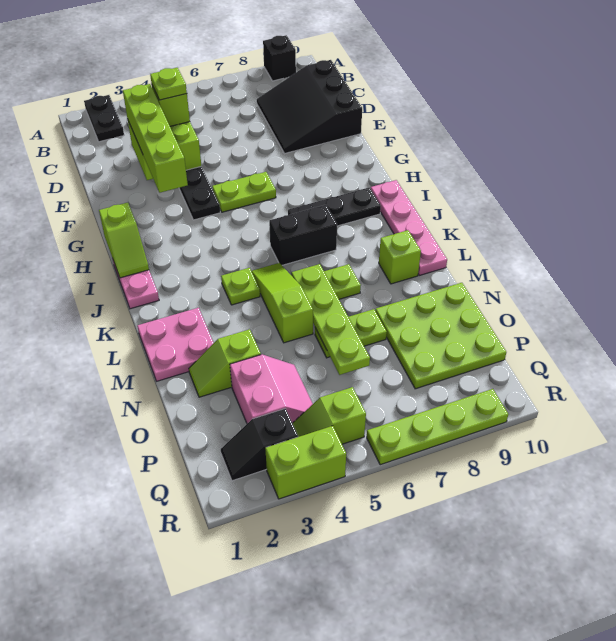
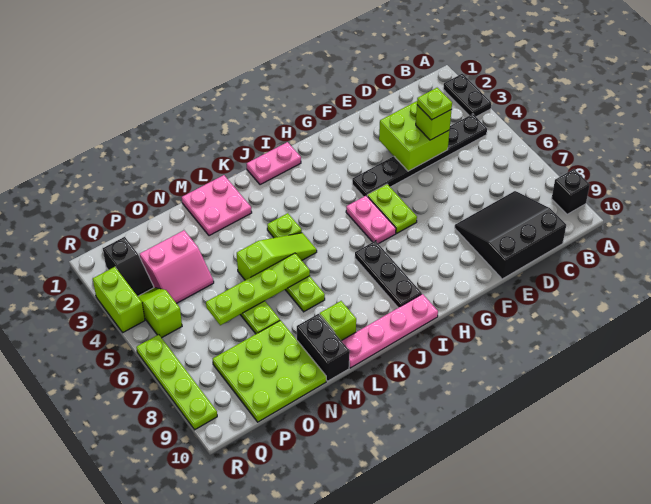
black plate A2:B2 level 1 -> black plate A2:A3 level 1
lime brick D3:G3 level 3 -> none
lime slope H1:I1 level 2 top H -> none
none -> pink plate H5:H6 level 1
black brick J6:J7 level 1 -> black brick M9:M10 level 1
lime slope N2:N3 level 1 top 3 -> none
black slope Q2:Q3 level 1 top 3 -> black slope Q2:Q3 level 1 top 2

